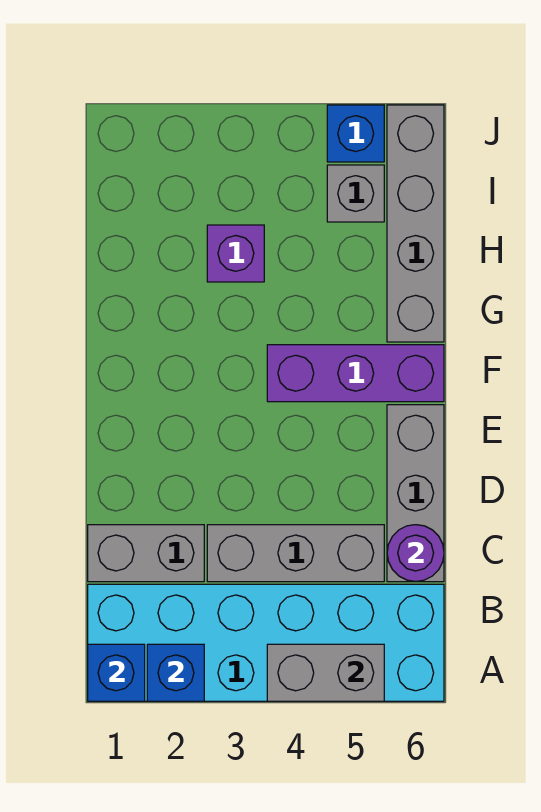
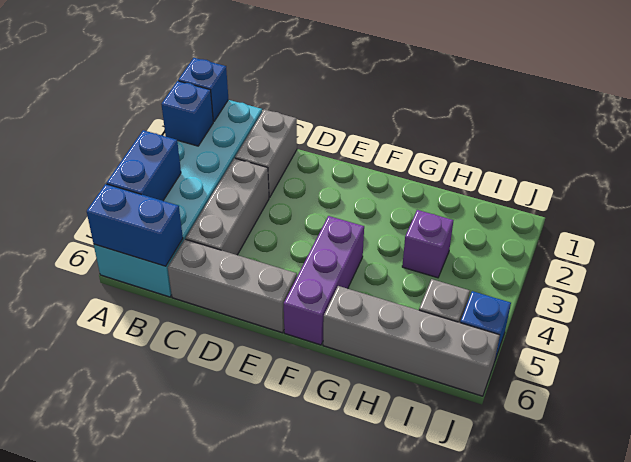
grey brick A4:A5 level 2 -> blue brick A4:A5 level 2
none -> blue brick A6:B6 level 2
purple round brick C6 level 2 -> none

